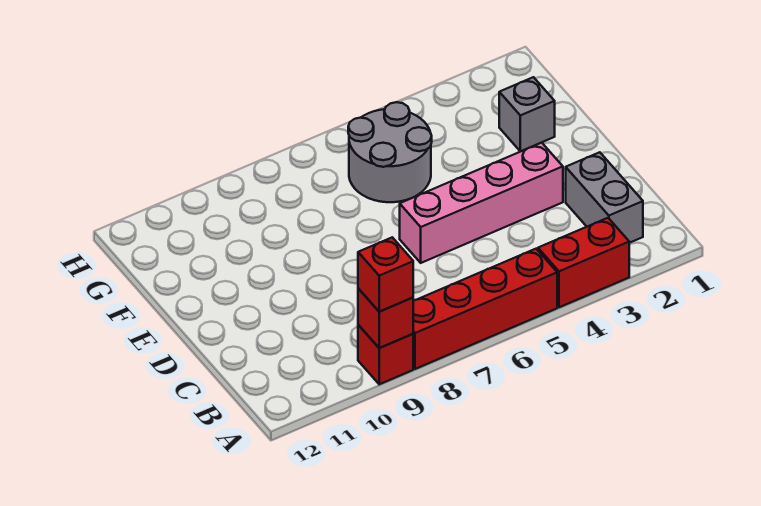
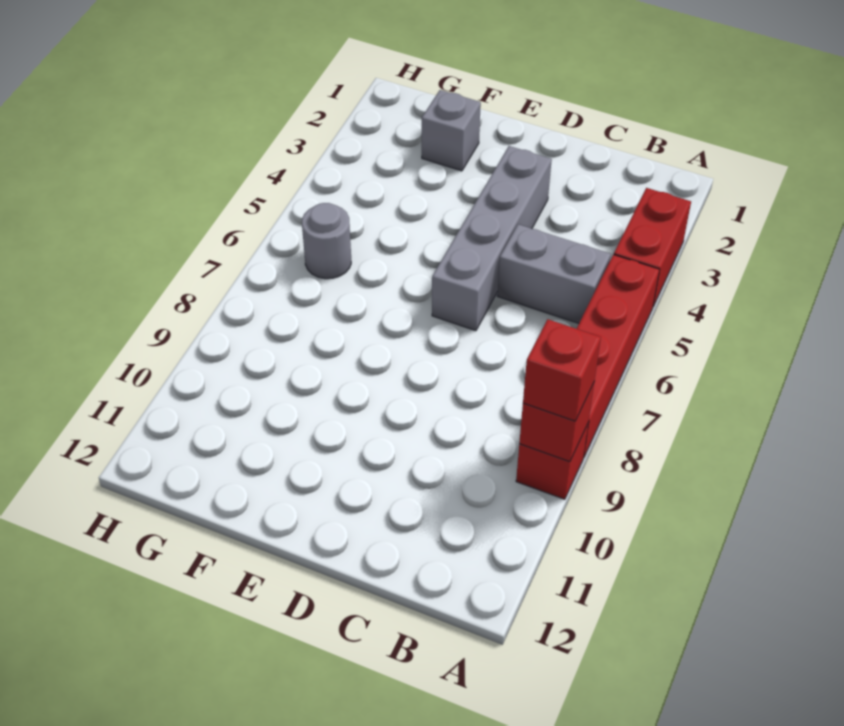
grey brick B2:C2 level 1 -> grey brick B5:C5 level 1
pink brick D3:D6 level 1 -> grey brick D3:D6 level 1
grey round brick F5:G6 level 1 -> grey round brick G6 level 1

